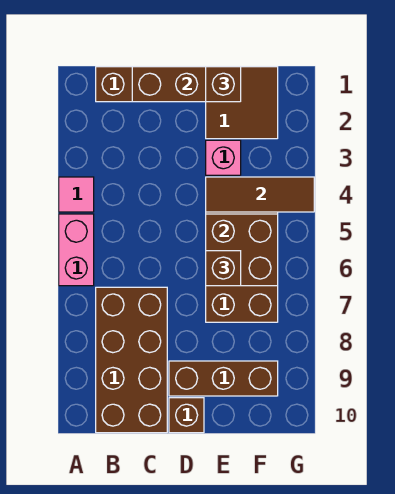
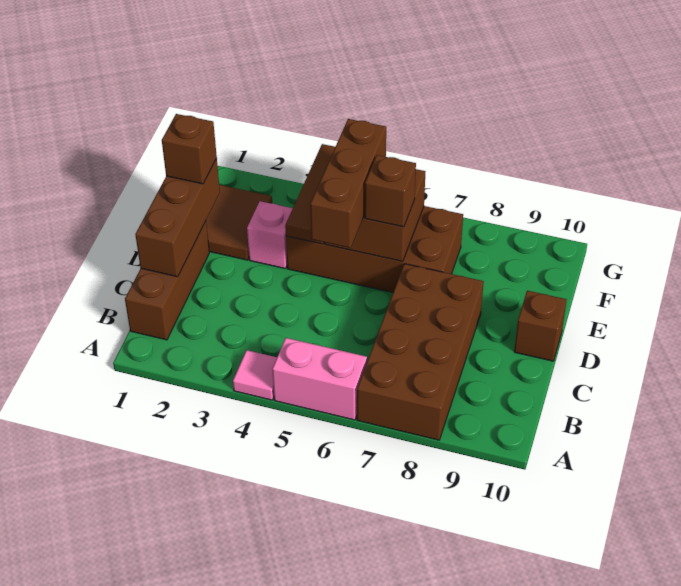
brown brick B7:C10 level 1 -> brown brick A7:D8 level 1
brown brick D9:F9 level 1 -> brown brick D5:F5 level 3

